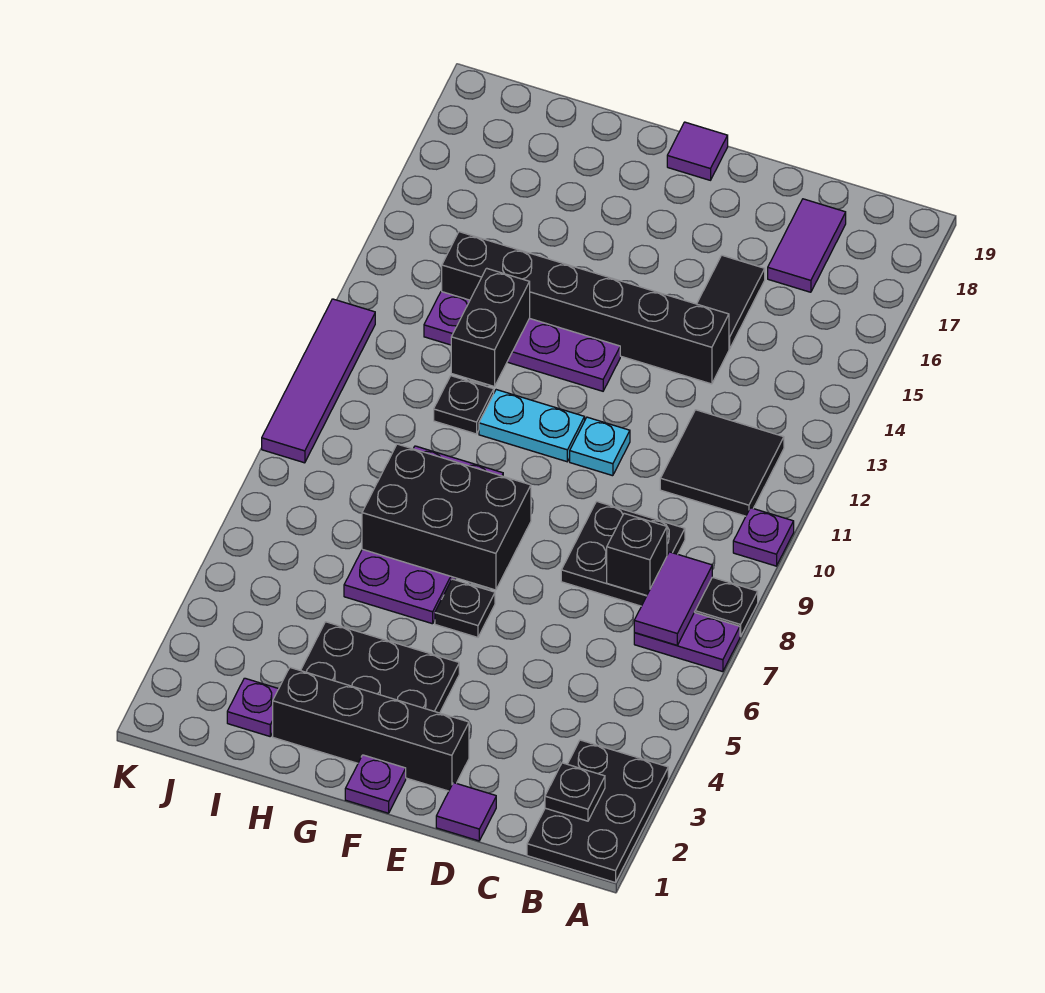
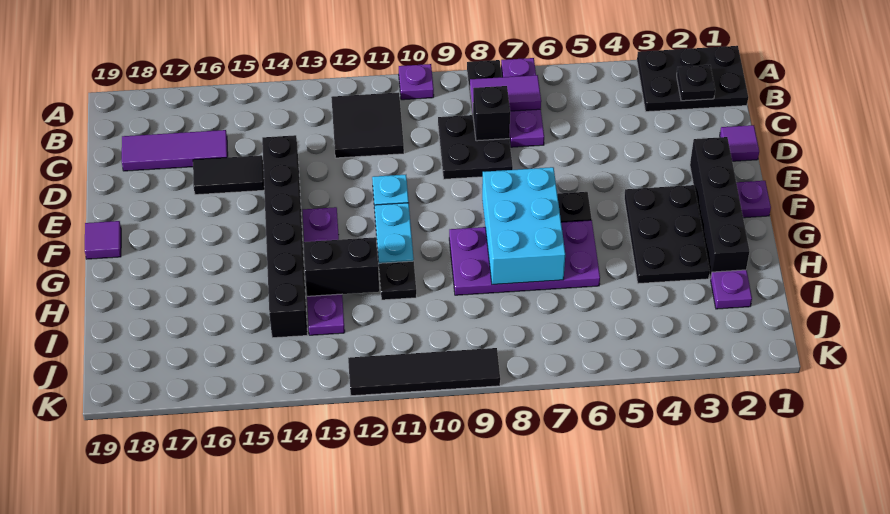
purple plate A7:B7 level 1 -> purple plate A7:C7 level 1
purple tile C17:C18 level 1 -> purple tile C16:C18 level 1
black brick F7:H8 level 2 -> cyan brick F7:H8 level 2
purple tile K9:K12 level 1 -> black tile K9:K12 level 1

